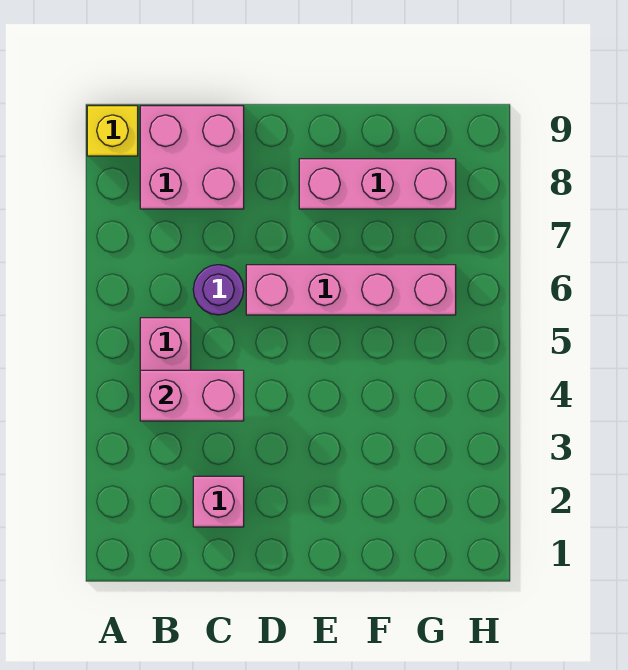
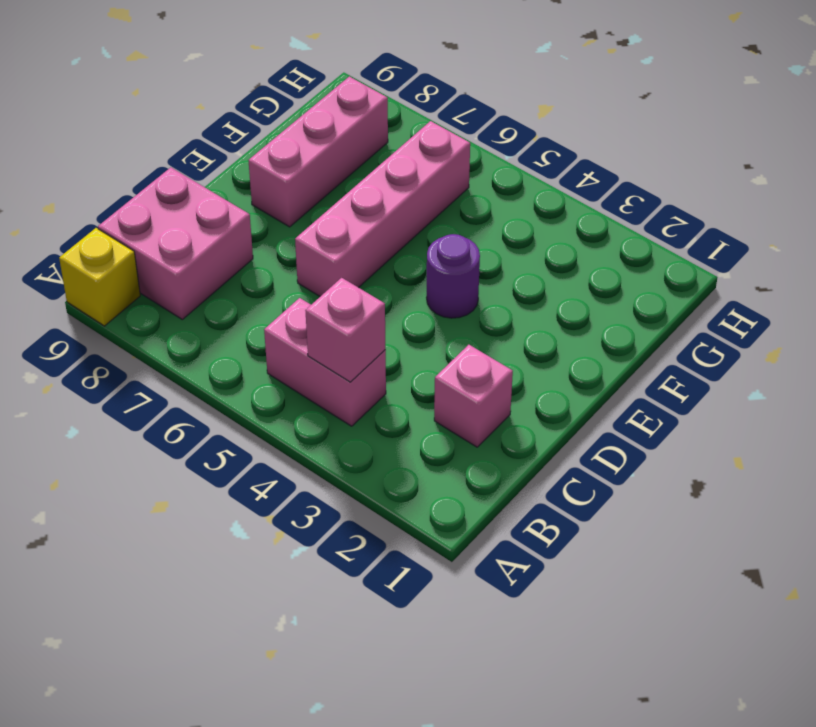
pink brick B4:C4 level 2 -> pink brick B4 level 2
purple round brick C6 level 1 -> purple round brick E4 level 1

